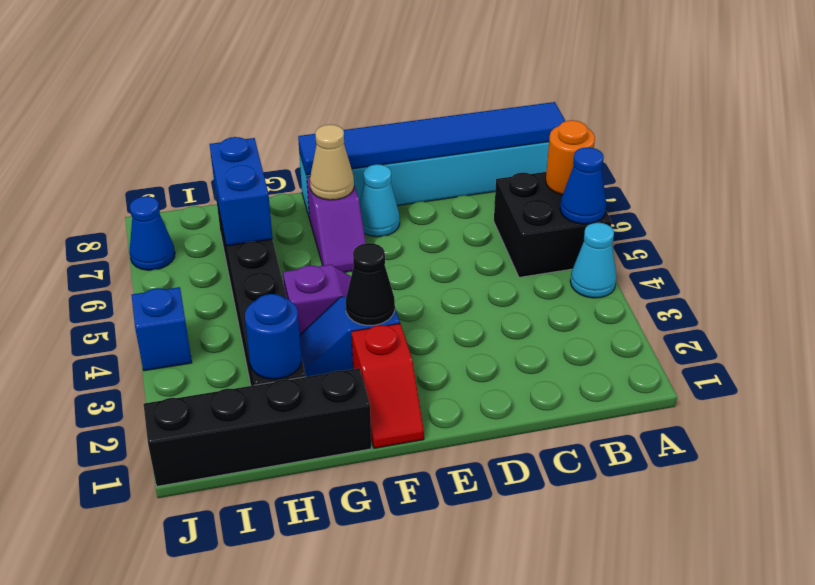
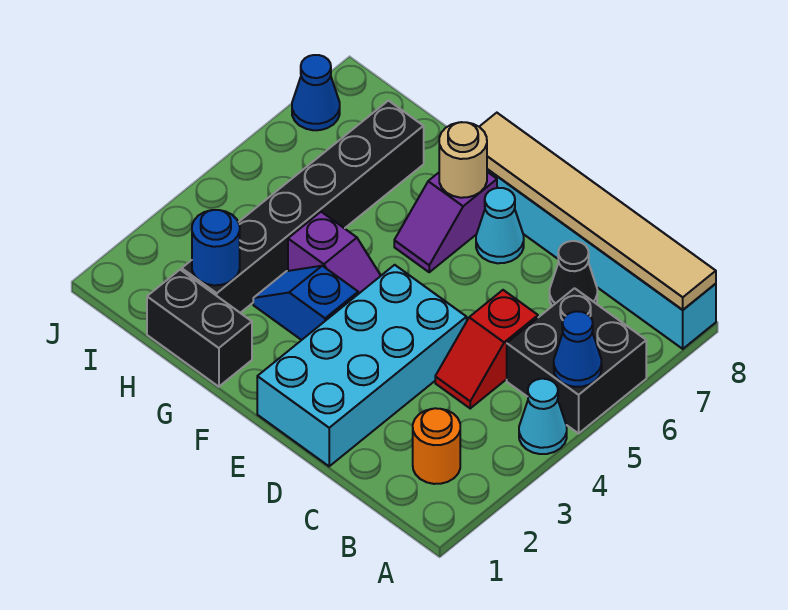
orange round brick A6 level 2 -> orange round brick B2 level 1
blue tile A8:F8 level 2 -> tan tile A8:F8 level 2
none -> cyan brick D1:E4 level 1
red slope F1:F2 level 1 top 2 -> red slope C4:C5 level 1 top 5
black cone F3 level 2 -> black cone C7 level 1
tan cone F7 level 2 -> tan round brick F7 level 2
black brick G1:J1 level 1 -> black brick G1:H1 level 1
blue brick H6:H7 level 2 -> none
blue brick J4 level 1 -> none

